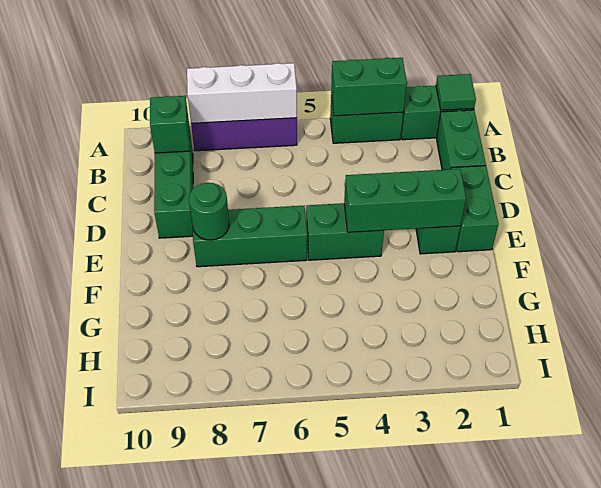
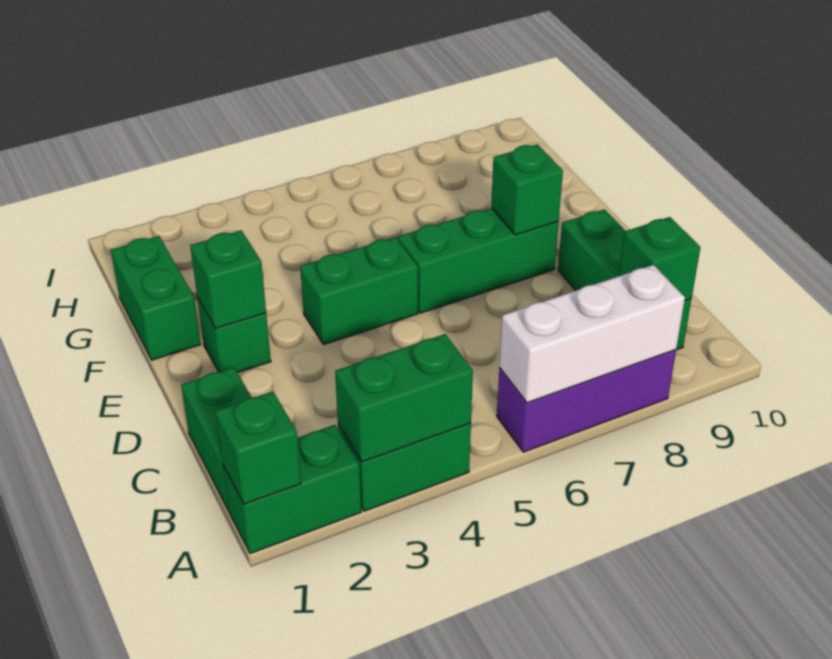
green tile A1 level 2 -> green brick A1 level 2
green brick D1:E1 level 1 -> green brick F1:G1 level 1
green brick E2:E4 level 2 -> green brick E2 level 2
green round brick E8 level 2 -> green brick E8 level 2

